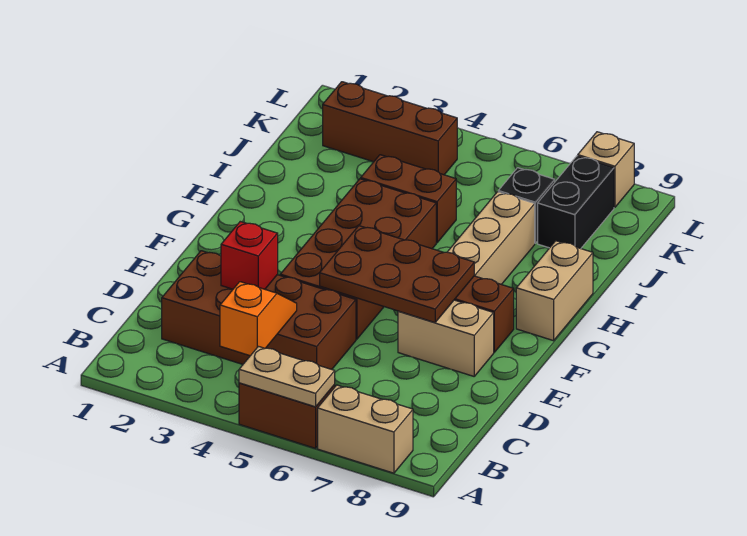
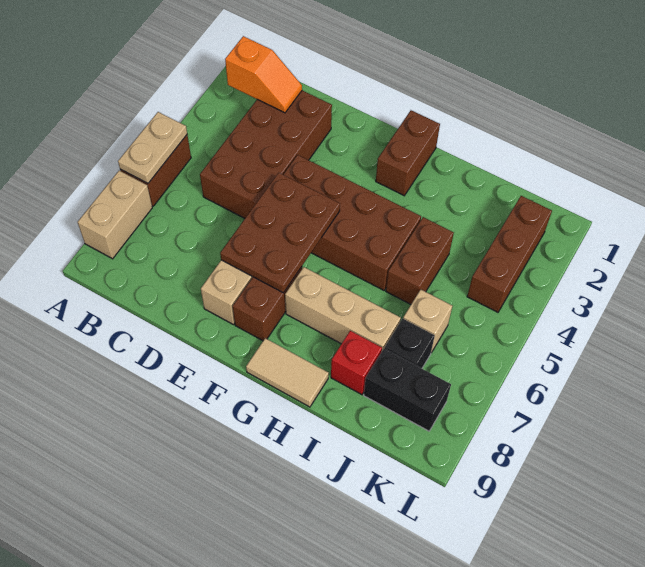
orange slope B4:C4 level 2 top B -> orange slope B2:C2 level 2 top B
red brick D3 level 2 -> red brick I8 level 1
none -> brown brick G1:G2 level 1
tan brick G9:H9 level 1 -> tan tile G9:H9 level 1
tan brick L8 level 1 -> tan brick J6 level 1

